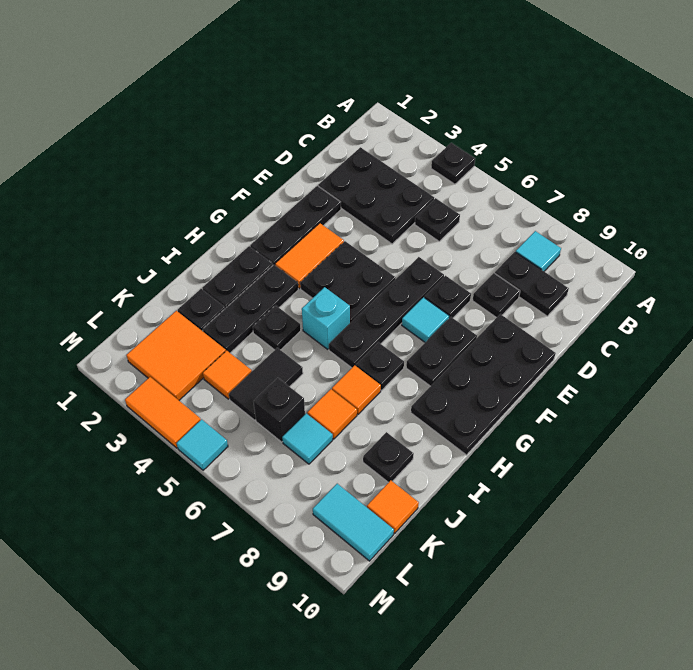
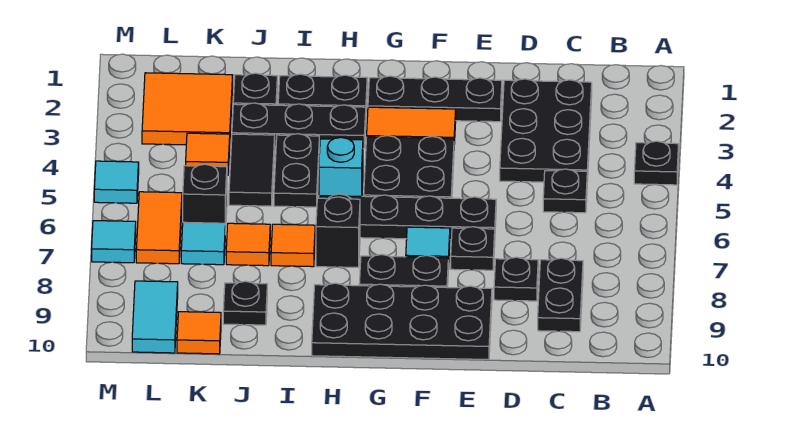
cyan tile B8 level 1 -> cyan tile M7 level 1
black plate H7 level 1 -> black brick H7 level 1
black plate I4 level 1 -> black plate I4:I5 level 1
black tile J5:K5 level 1 -> black tile J4:J5 level 1
orange tile M3:M4 level 1 -> orange tile L6:L7 level 1

